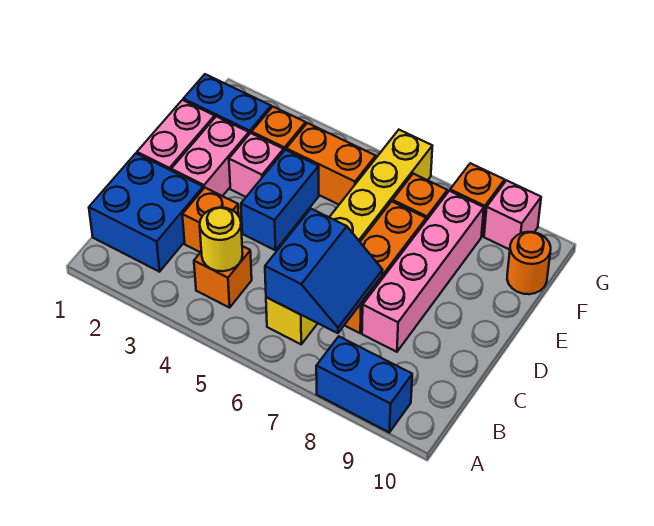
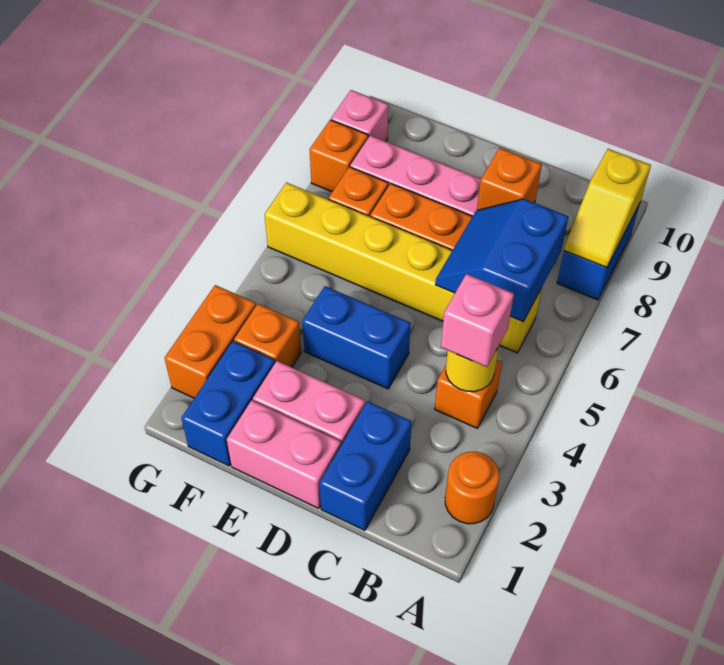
none -> yellow slope A8:A9 level 2 top 9
blue brick B1:C2 level 1 -> blue brick C1:C2 level 1
blue slope B6:C7 level 2 top 6 -> blue slope B6:C7 level 2 top B
orange brick C3 level 1 -> orange brick C8 level 2
pink brick E3 level 1 -> pink brick B4 level 3
orange brick F4:F5 level 1 -> orange brick G2:G3 level 1
orange round brick F10 level 1 -> orange round brick A2 level 1

